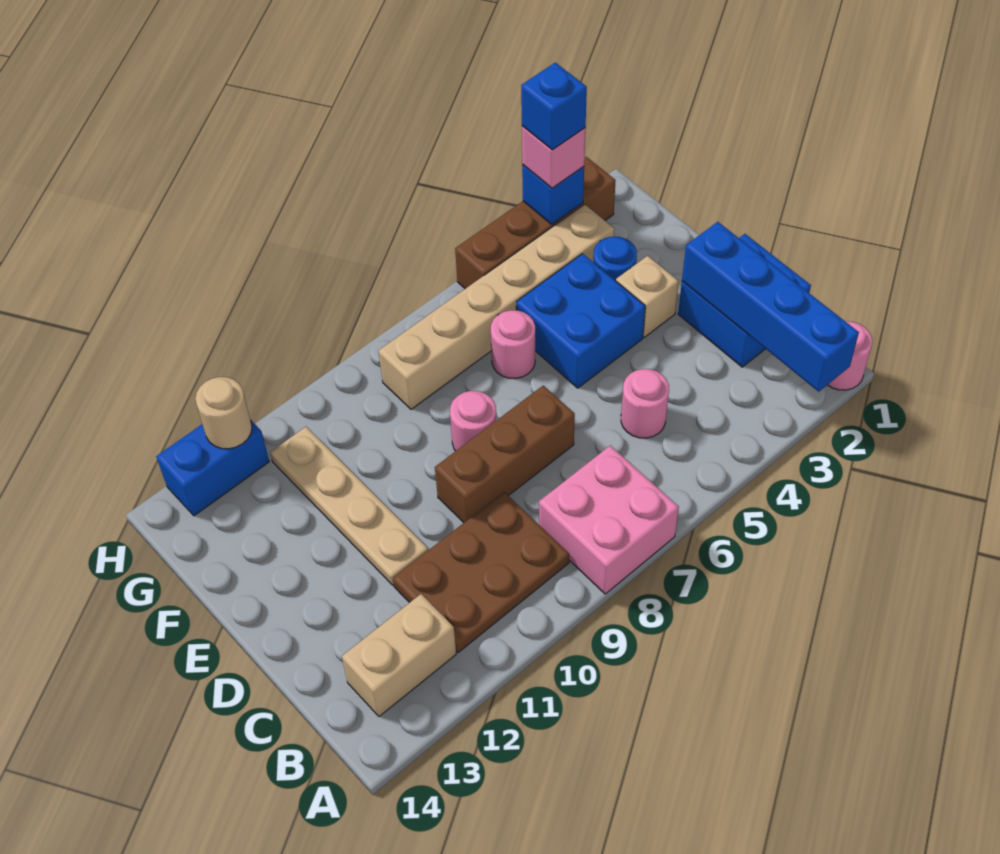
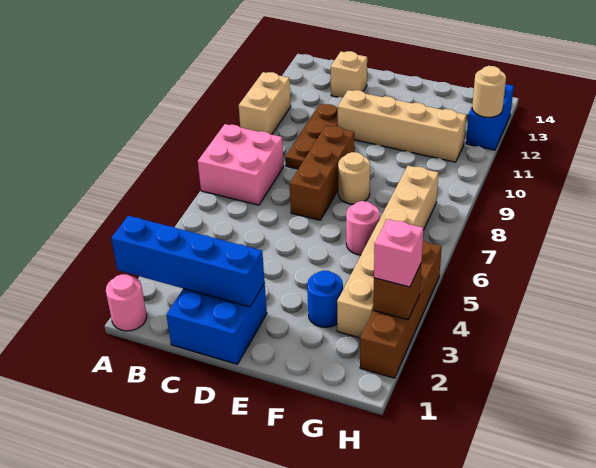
brown plate B9:C11 level 1 -> brown plate C9:C11 level 1
tan brick B12:B13 level 1 -> tan brick A10:A11 level 1
pink round brick C5 level 1 -> none
tan plate D11:G11 level 1 -> tan brick D11:G11 level 1
tan brick E3 level 1 -> tan brick C13 level 1
blue brick E4:F5 level 1 -> none
pink round brick E8 level 1 -> tan round brick E8 level 1
blue brick H3 level 2 -> brown brick H3 level 2
blue brick H3 level 4 -> none

